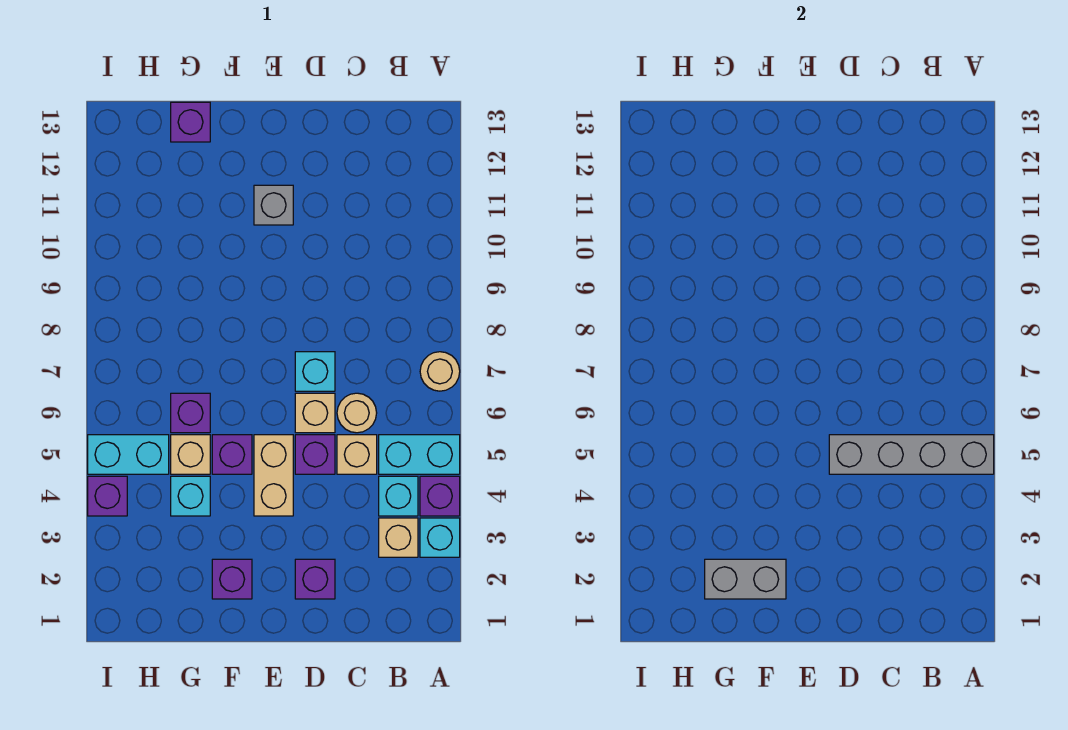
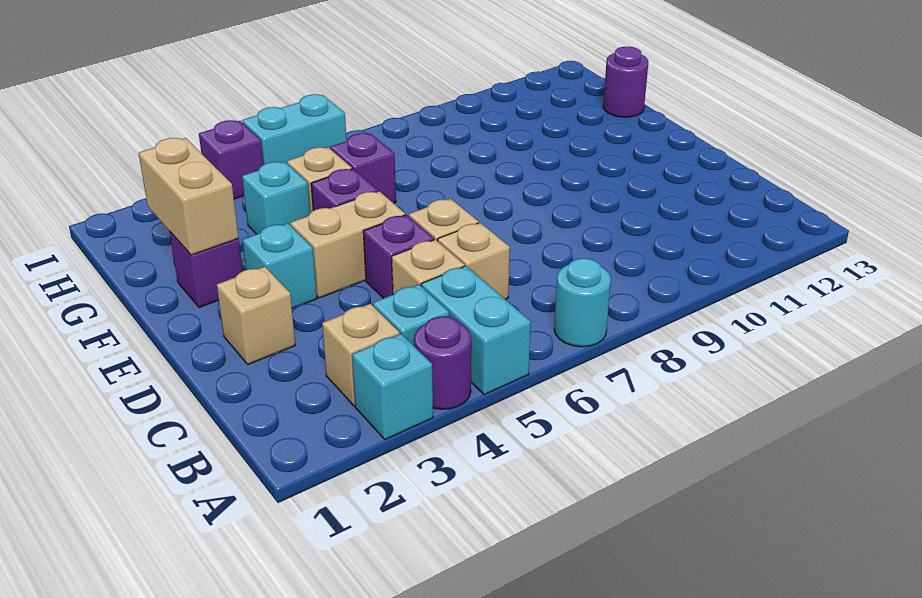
purple brick A4 level 1 -> purple round brick A4 level 1
grey brick A5:D5 level 2 -> none
tan round brick A7 level 1 -> cyan round brick A7 level 1
tan round brick C6 level 1 -> tan brick C6 level 1
purple brick D2 level 1 -> tan brick D2 level 1
cyan brick D7 level 1 -> cyan brick E3 level 1
grey brick E11 level 1 -> none
grey brick F2:G2 level 2 -> tan brick F2:G2 level 2
purple brick G13 level 1 -> purple round brick G13 level 1
cyan brick H5:I5 level 1 -> cyan brick I5:I6 level 1

